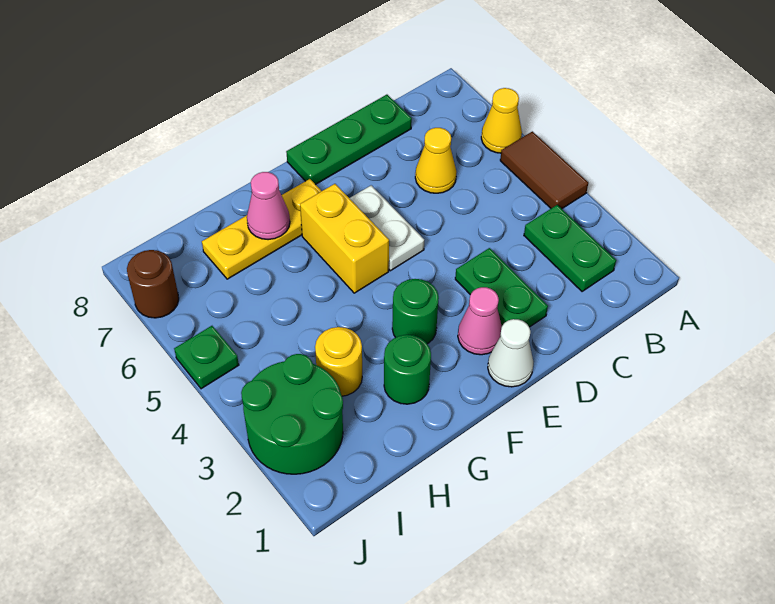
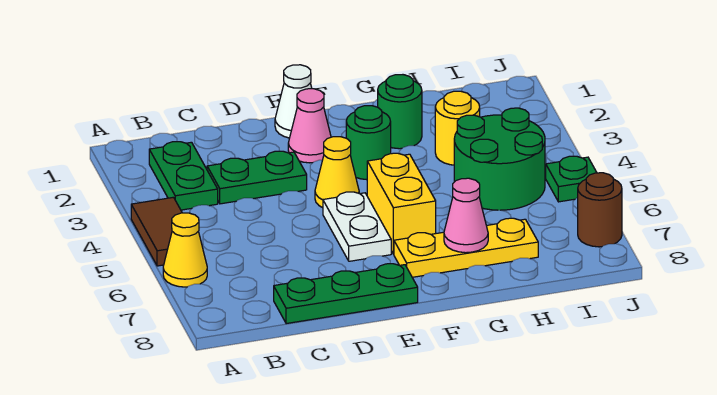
yellow cone C6 level 1 -> yellow cone E4 level 1
green plate D2:D3 level 1 -> green plate C3:D3 level 1
green round brick I2:J3 level 1 -> green round brick H4:I5 level 1

